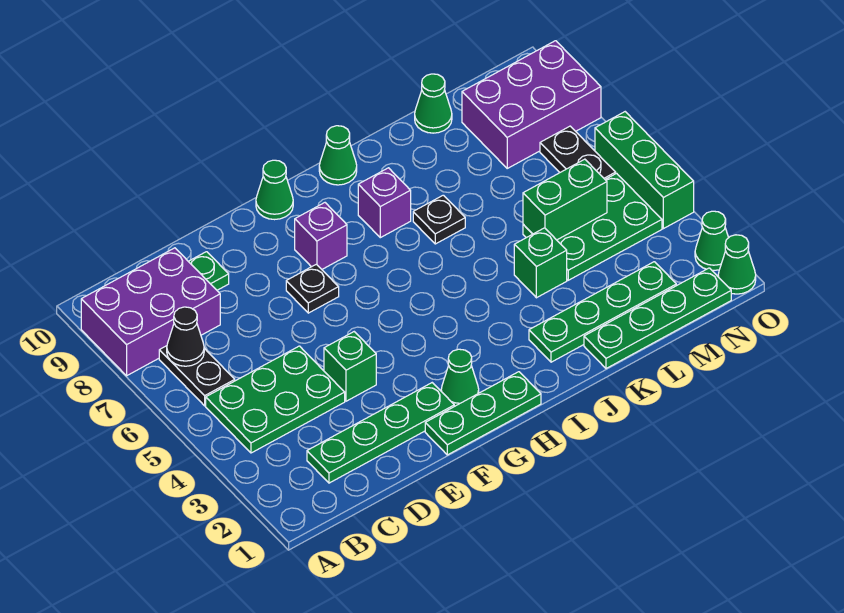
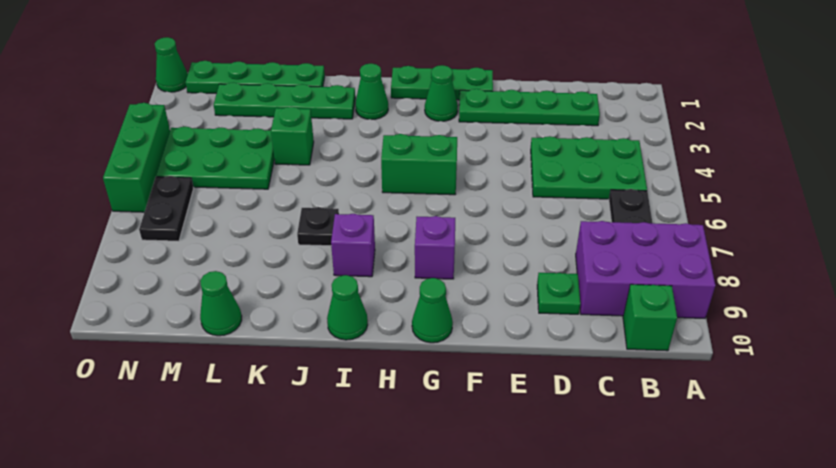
black cone B7 level 2 -> none
green brick E4 level 1 -> green brick B10 level 1
black plate F7 level 1 -> none
green brick L5:M5 level 2 -> green brick G5:H5 level 1
purple brick M8:O9 level 1 -> none
green cone O2 level 1 -> green cone I2 level 1

